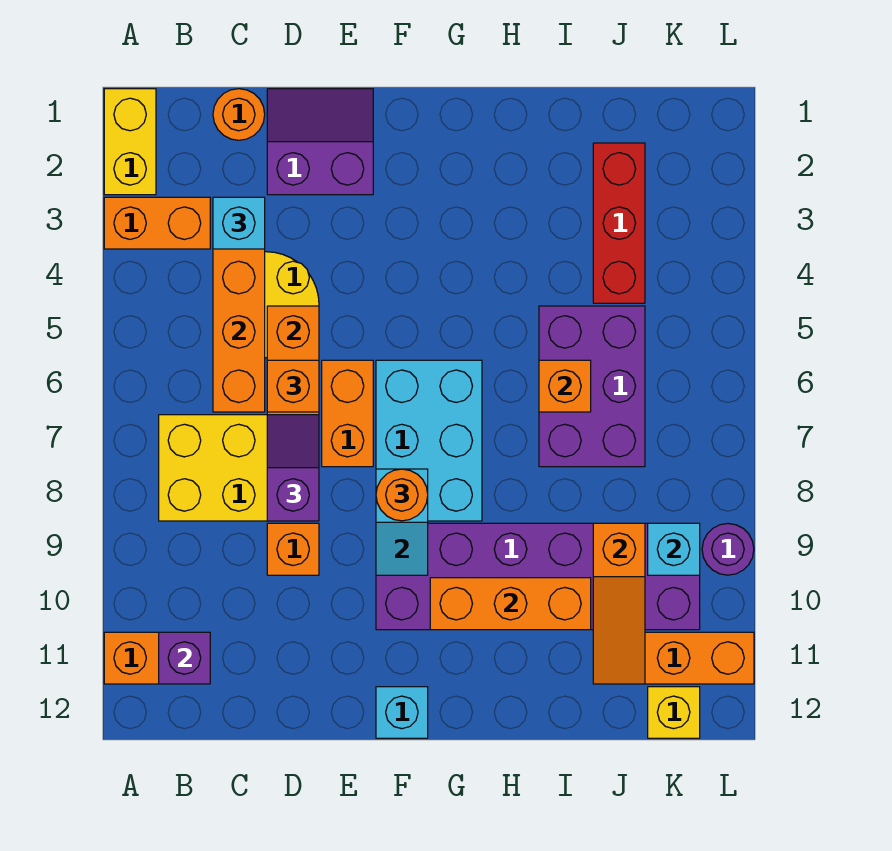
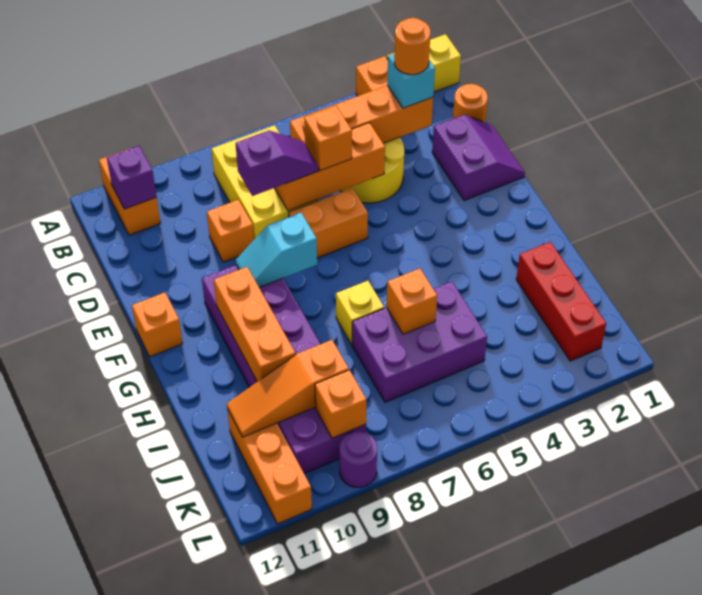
cyan brick F6:G8 level 1 -> none
orange round brick F8 level 3 -> orange round brick C3 level 4
cyan brick F12 level 1 -> orange brick F12 level 1
red brick J2:J4 level 1 -> red brick I2:K2 level 1
cyan brick K9 level 2 -> orange brick K9 level 2
yellow brick K12 level 1 -> yellow brick H7 level 1

